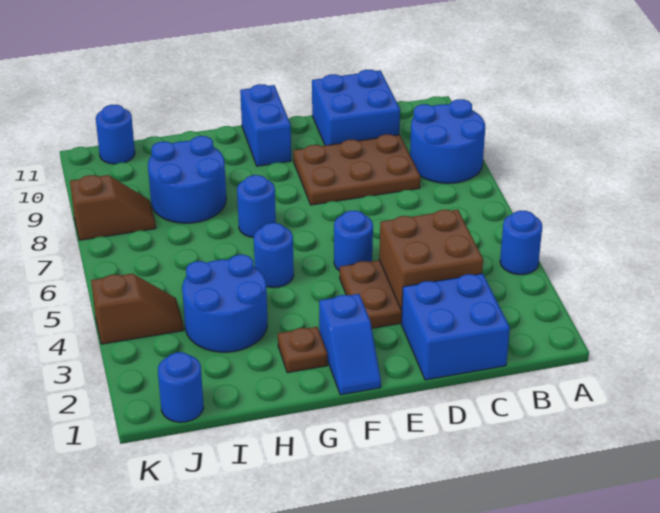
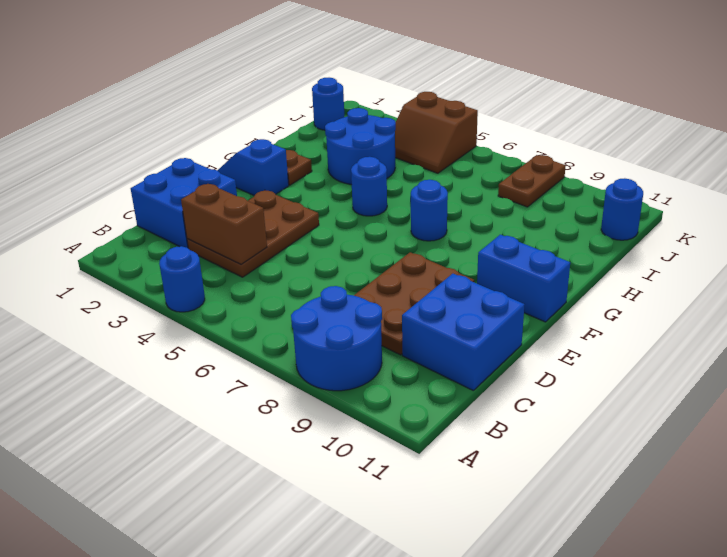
brown brick C3:D4 level 2 -> brown brick C3:C4 level 2
blue round brick E5 level 1 -> none
blue round brick H8:I9 level 1 -> none
brown slope J4:K4 level 1 top K -> brown slope J4:K5 level 1 top K
brown slope J8:K8 level 1 top K -> brown plate J8:K8 level 1

